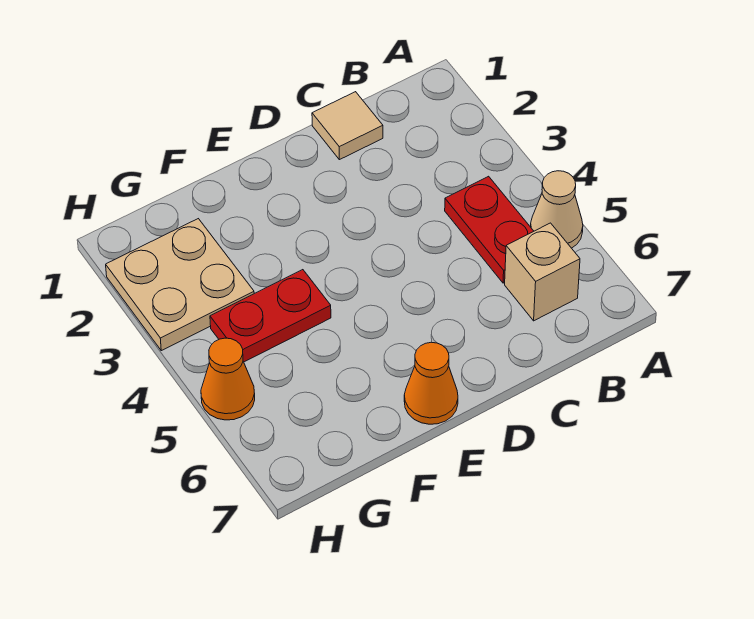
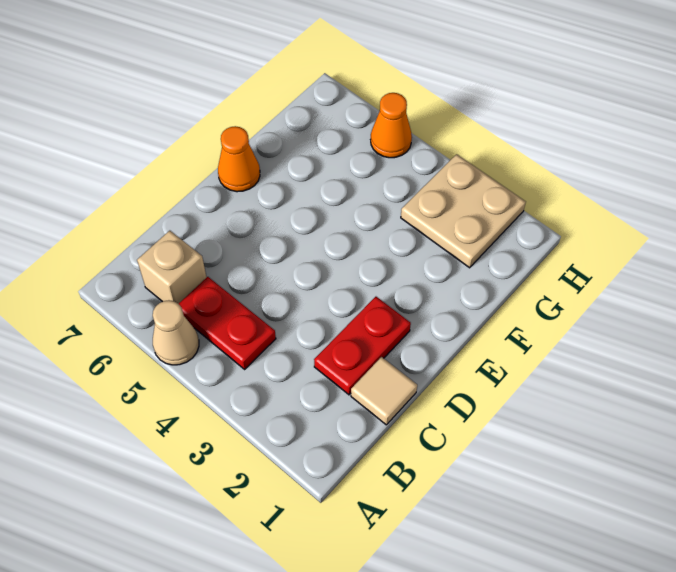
red plate F4:G4 level 1 -> red plate C2:D2 level 1

